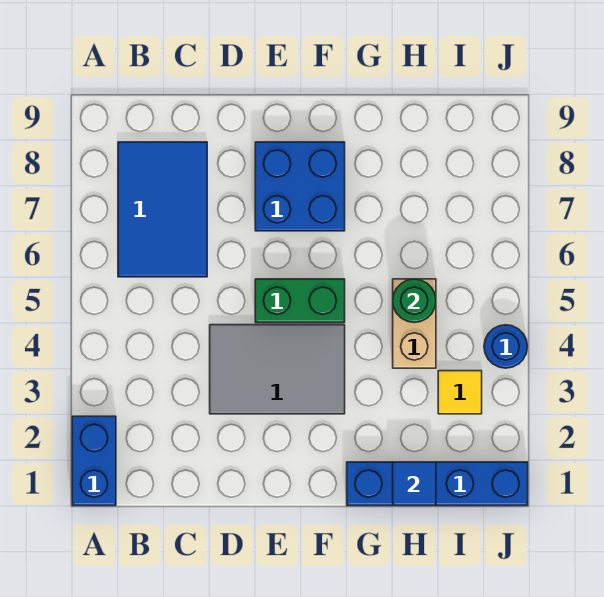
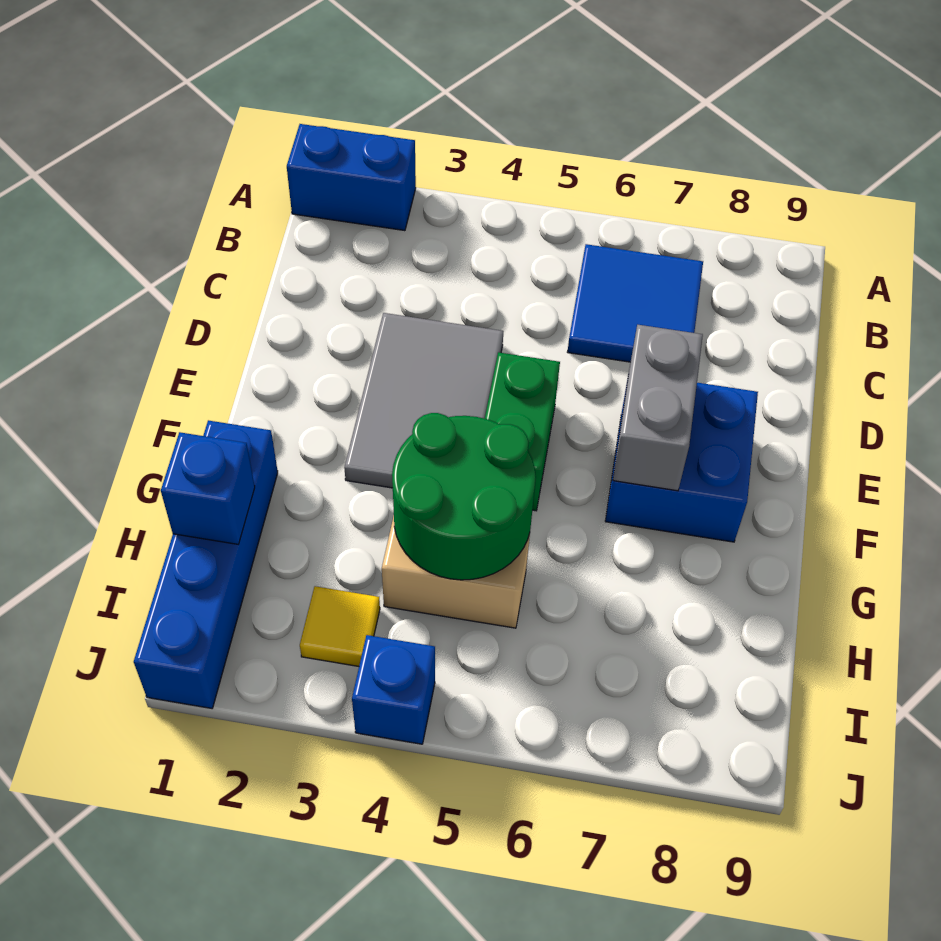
blue tile B6:C8 level 1 -> blue tile B6:C7 level 1
none -> grey brick E7:F7 level 2
blue tile H1 level 2 -> blue brick H1 level 2
green round brick H5 level 2 -> green round brick G4:H5 level 2
blue round brick J4 level 1 -> blue brick J4 level 1

